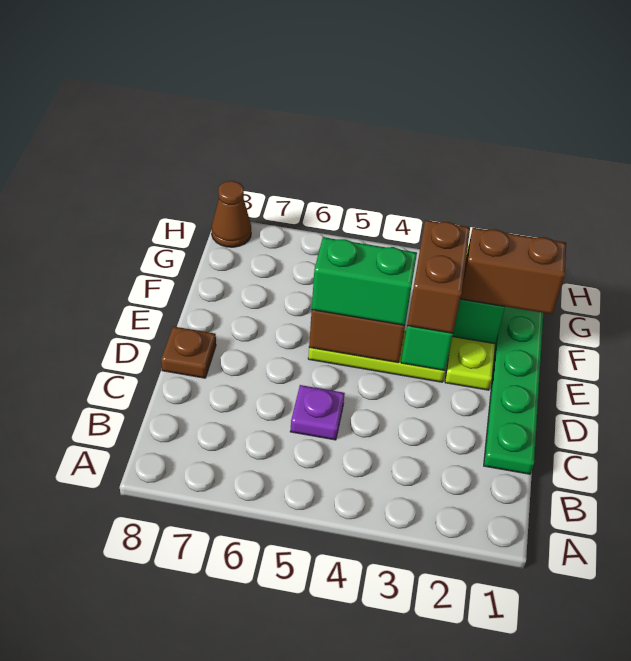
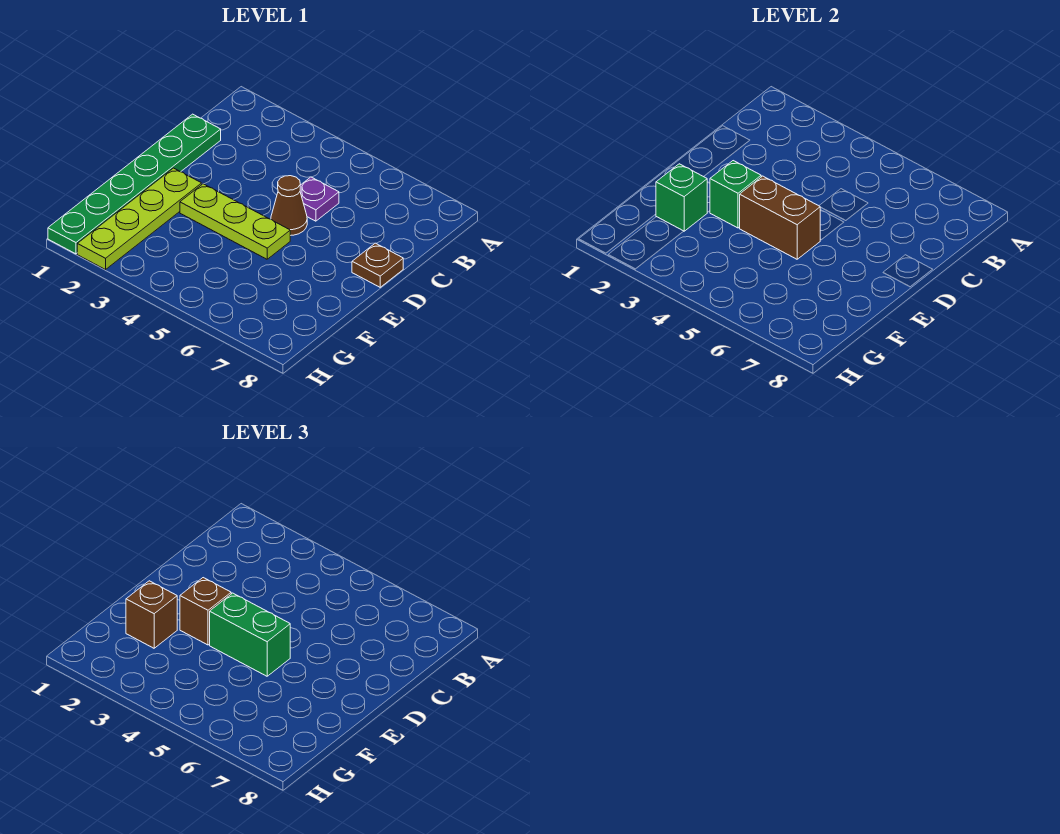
brown brick E3:F3 level 3 -> brown brick E3 level 3
brown brick F1:F2 level 3 -> brown brick F2 level 3
brown cone H8 level 1 -> brown cone D5 level 1

